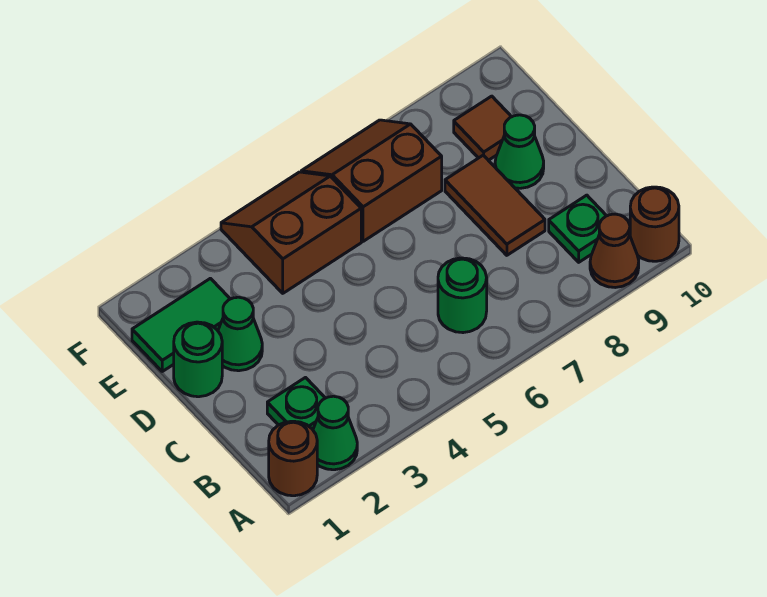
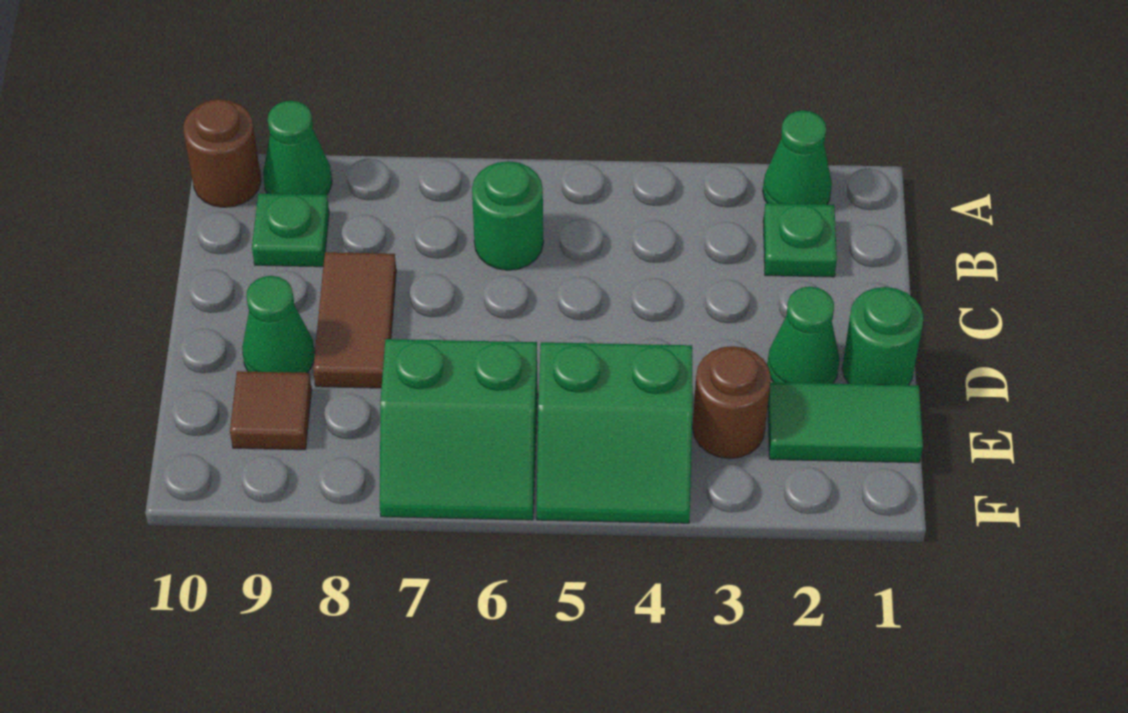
brown round brick A1 level 1 -> brown round brick E3 level 1
brown cone A9 level 1 -> green cone A9 level 1
brown slope E4:F5 level 1 top E -> green slope E4:F5 level 1 top E
brown slope E6:F7 level 1 top E -> green slope E6:F7 level 1 top E

